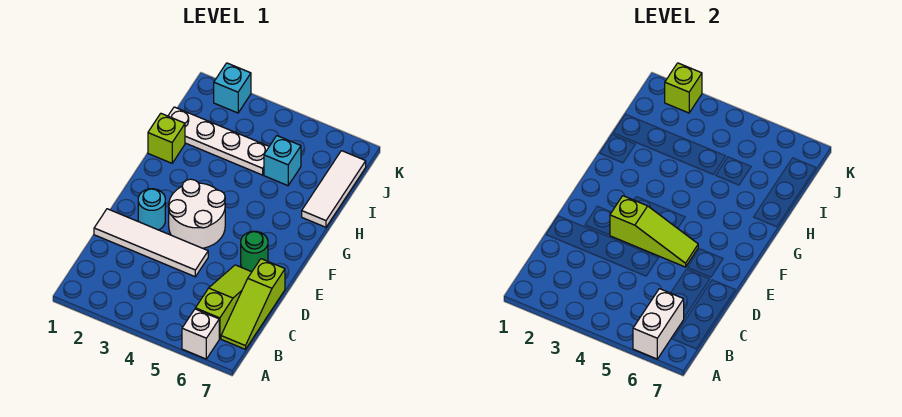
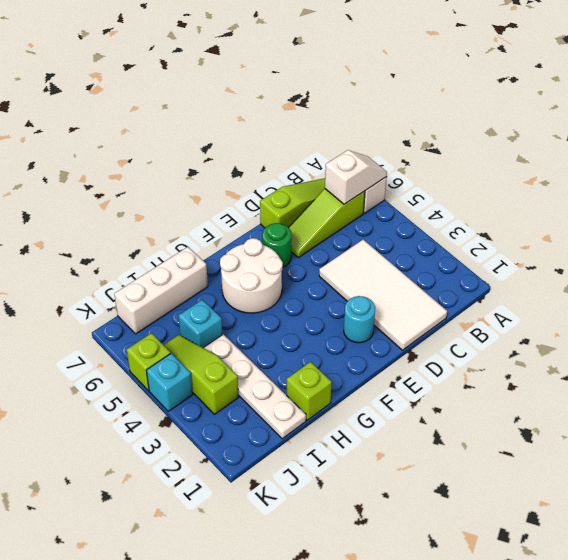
white brick A6:B6 level 2 -> white slope A6:B6 level 2 top B
white tile D1:D4 level 1 -> white tile C1:D4 level 1
white round brick E3:F4 level 1 -> white round brick F5:G6 level 1
lime slope E3:E5 level 2 top 3 -> lime slope J3:J5 level 1 top 3
white tile H7:J7 level 1 -> white brick H7:J7 level 1
cyan brick K2 level 1 -> cyan brick K4 level 1
lime brick K2 level 2 -> lime brick K5 level 1

